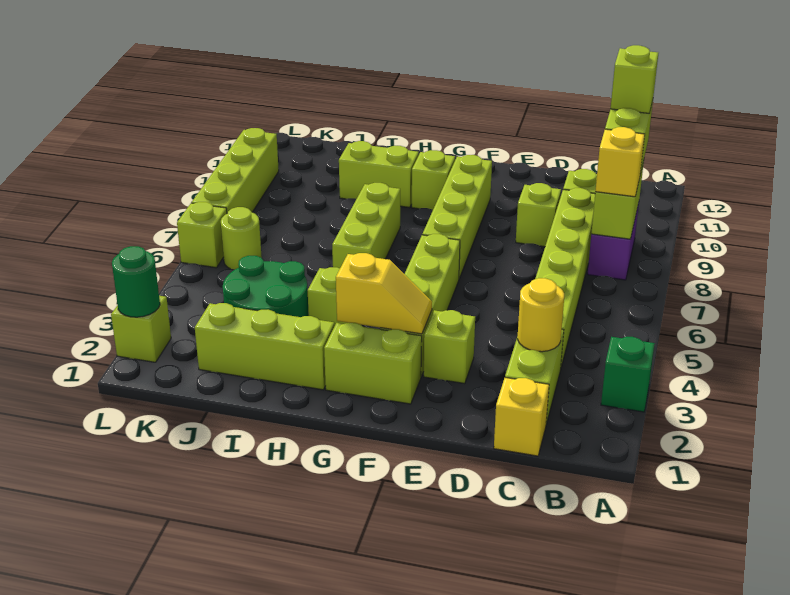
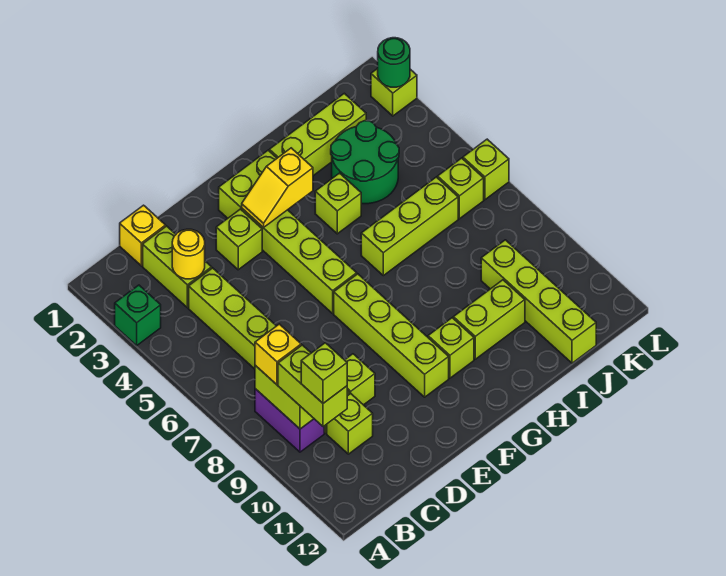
lime brick H6:H8 level 1 -> lime brick H6:J6 level 1
lime round brick K6 level 1 -> lime brick K6 level 1
lime brick L7:L10 level 1 -> lime brick J9:J12 level 1

